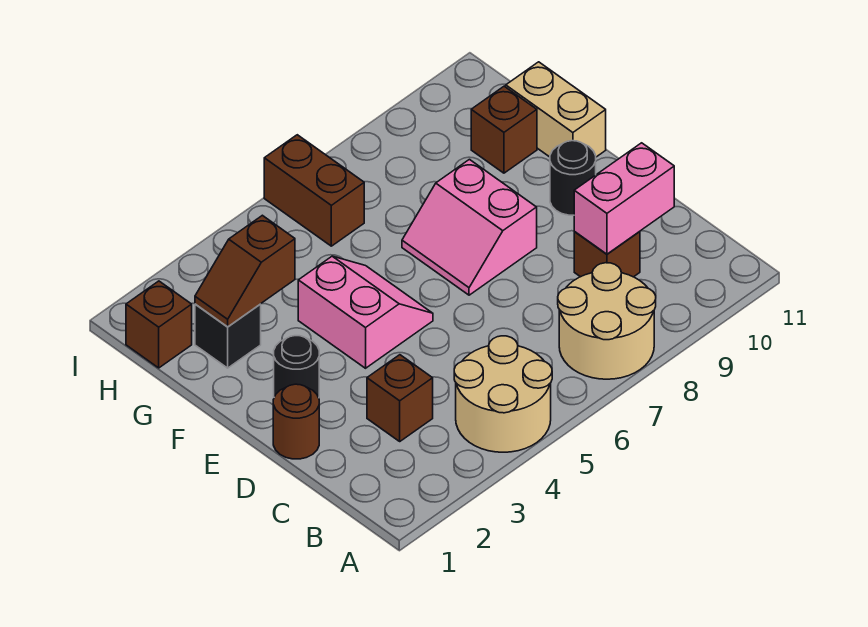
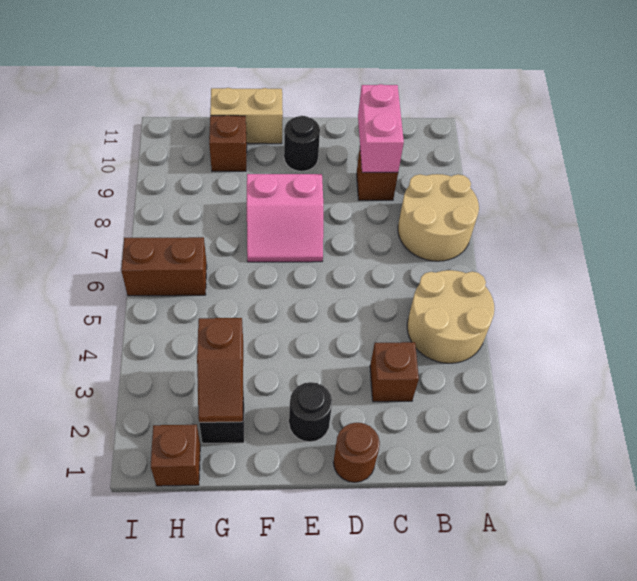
pink slope E4:F5 level 1 top 4 -> none

